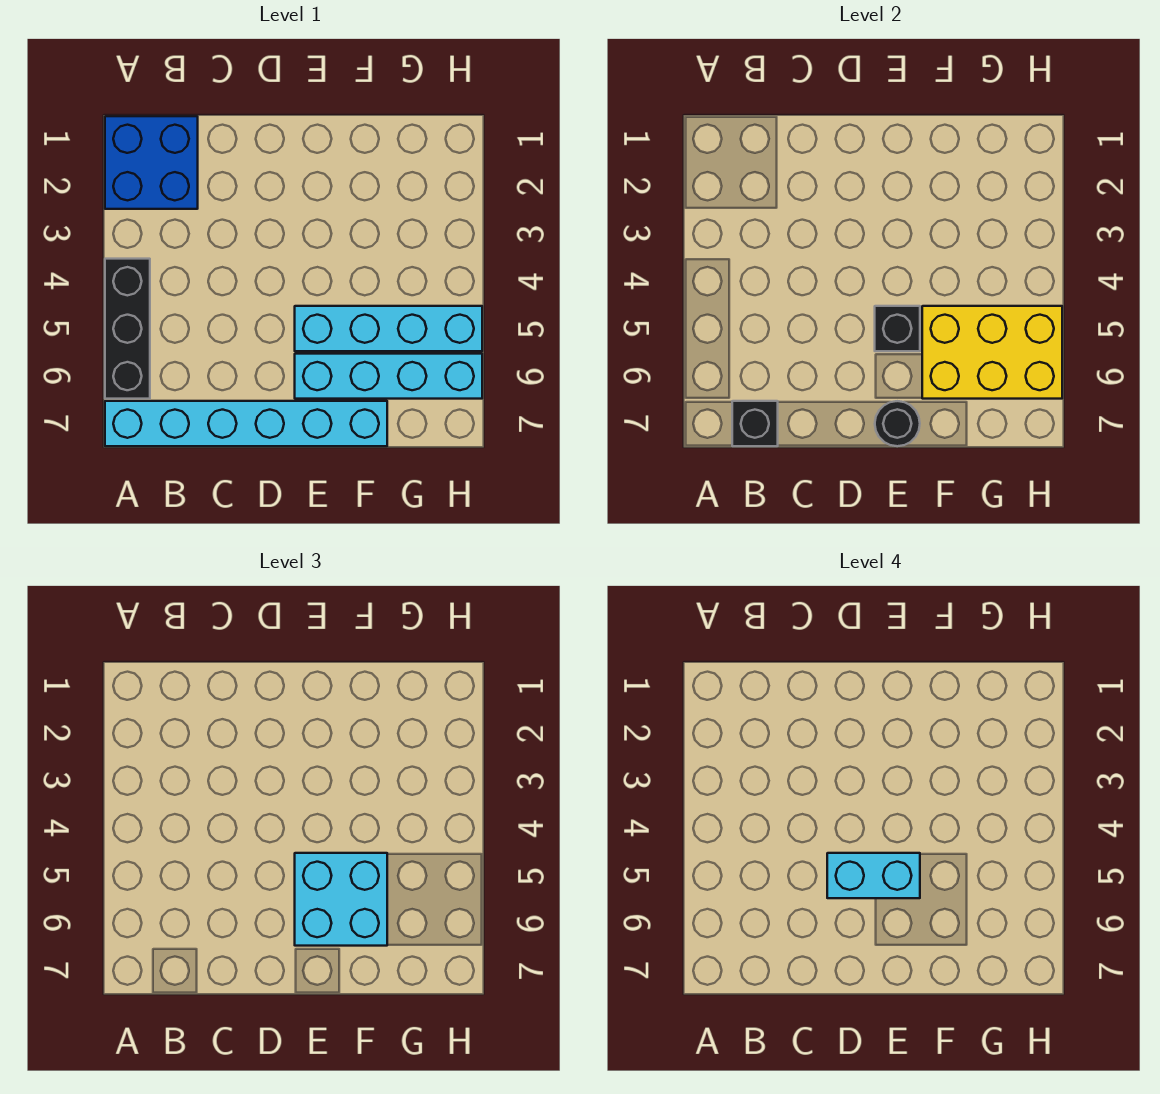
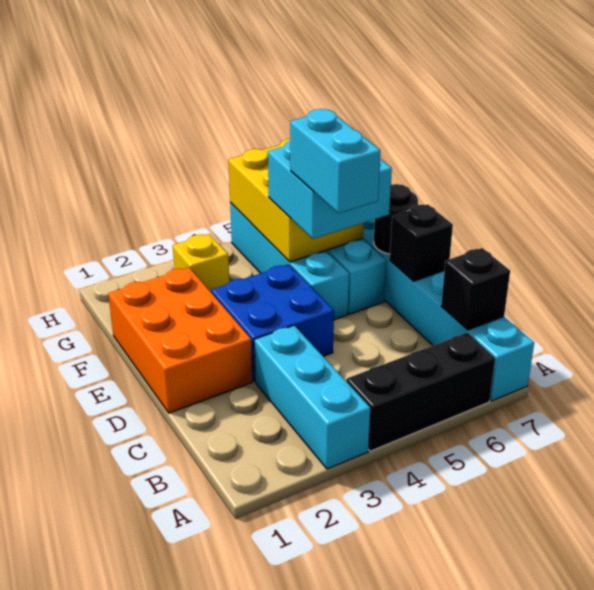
blue brick A1:B2 level 1 -> blue brick D3:E4 level 1
none -> cyan brick A3:C3 level 1
none -> orange brick D1:F2 level 1
black brick E5 level 2 -> black brick D7 level 2
none -> yellow brick G3 level 1

